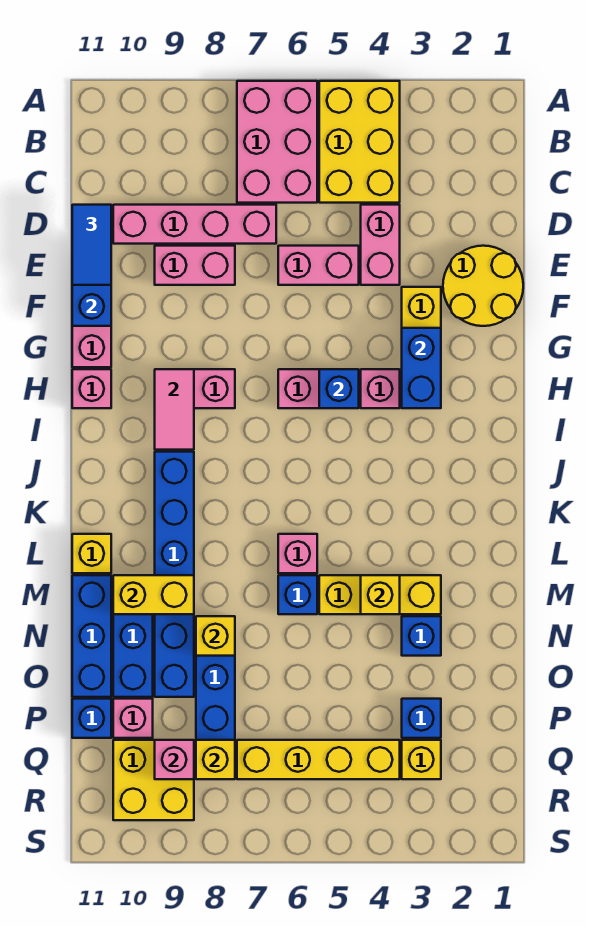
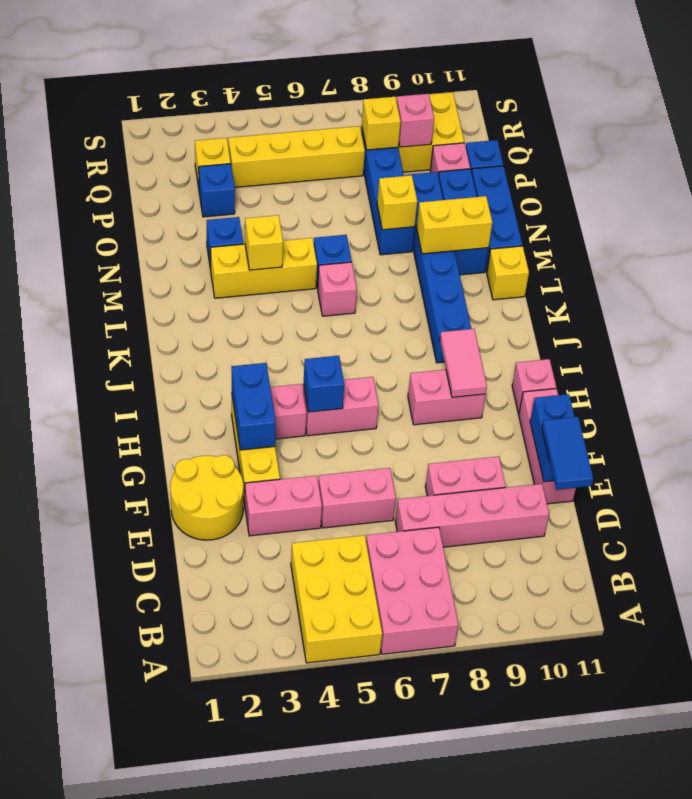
pink brick D4:E4 level 1 -> pink brick E3:E4 level 1

